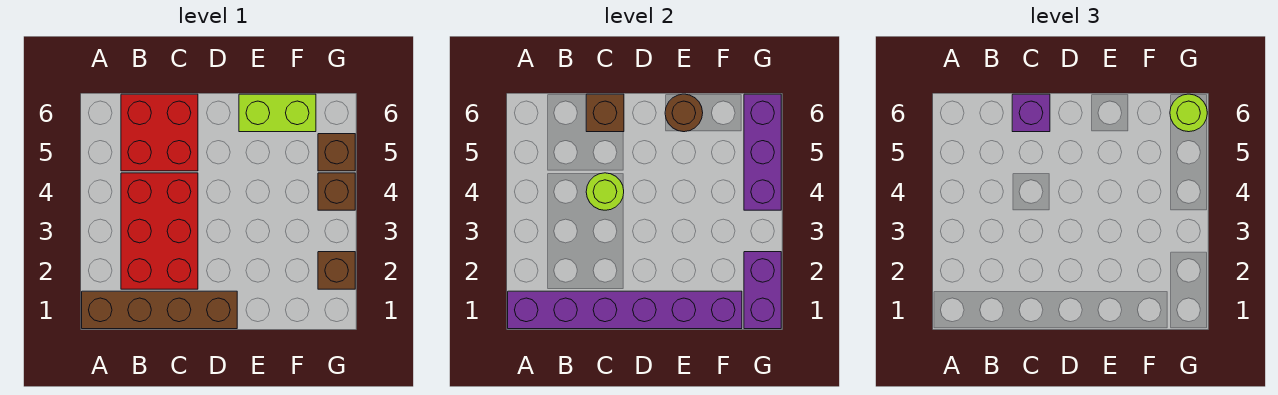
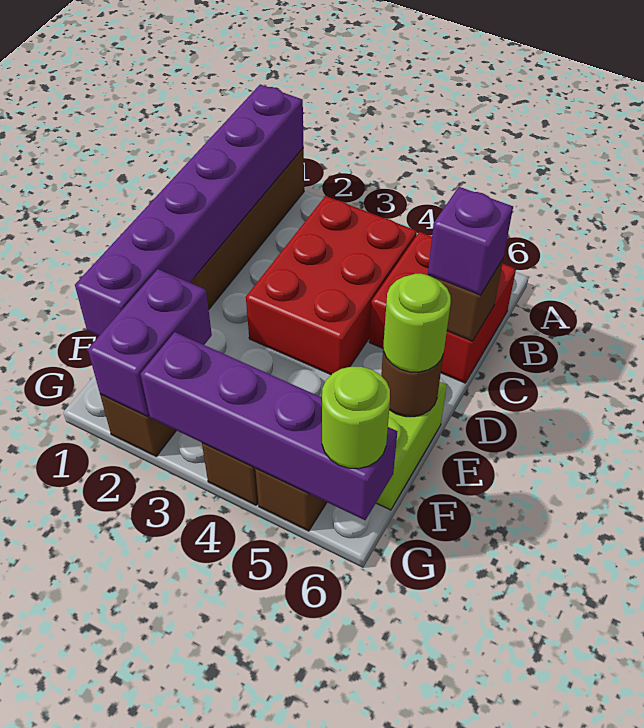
red brick B2:C4 level 1 -> red brick B3:D4 level 1
lime round brick C4 level 2 -> lime round brick E6 level 3
purple brick G1:G2 level 2 -> purple brick F2:G2 level 2
purple brick G4:G6 level 2 -> purple brick G3:G6 level 2

